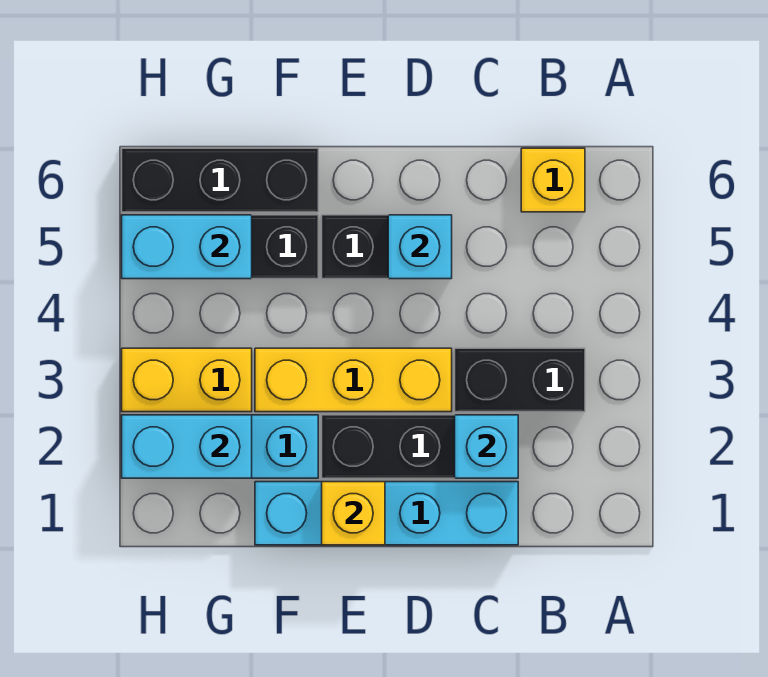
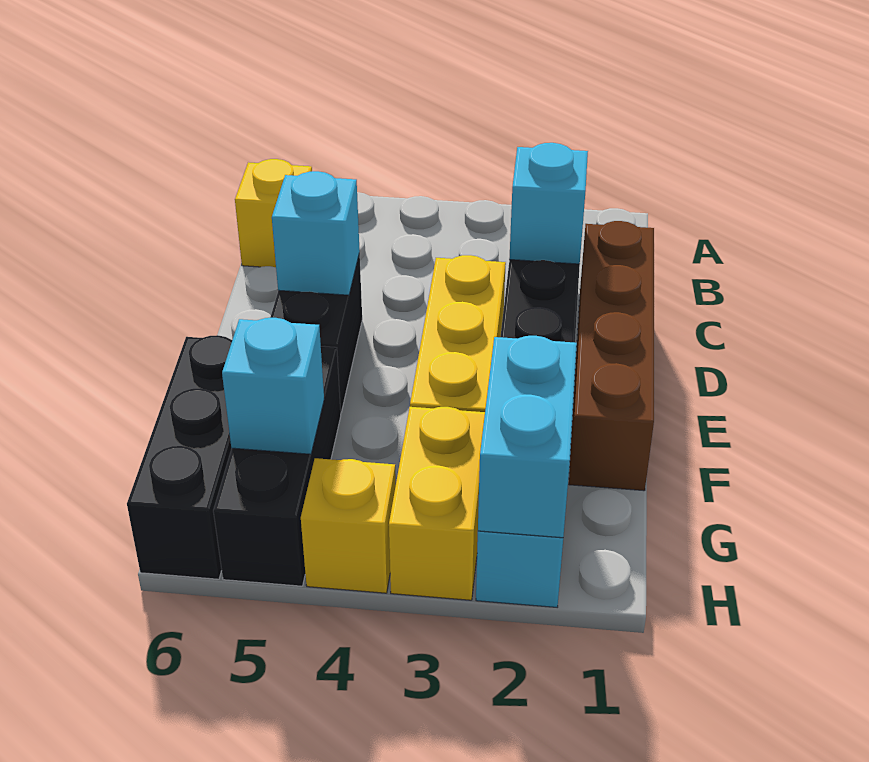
black brick B3:C3 level 1 -> none
cyan brick C1:F1 level 1 -> brown brick C1:F1 level 1
yellow brick E1 level 2 -> yellow brick H4 level 1
cyan brick G5:H5 level 2 -> cyan brick G5 level 2

